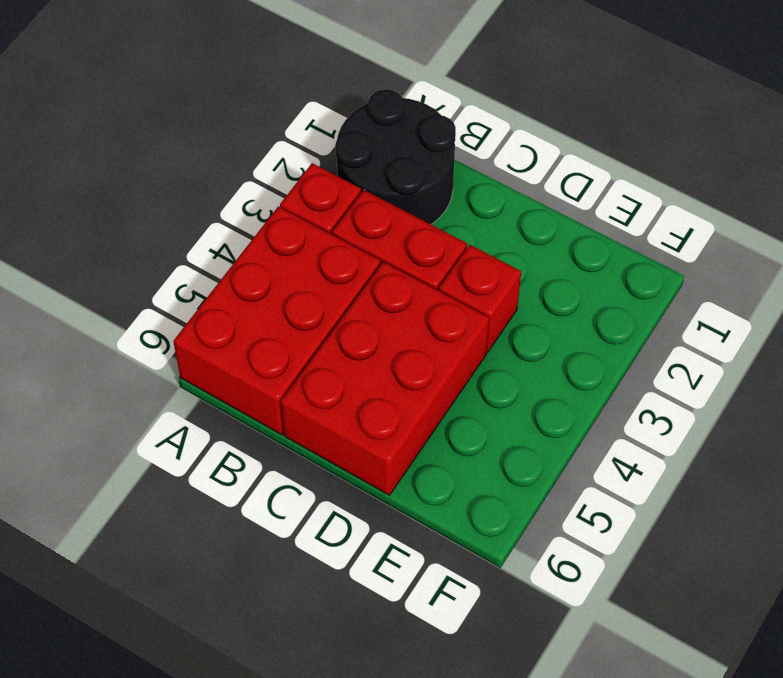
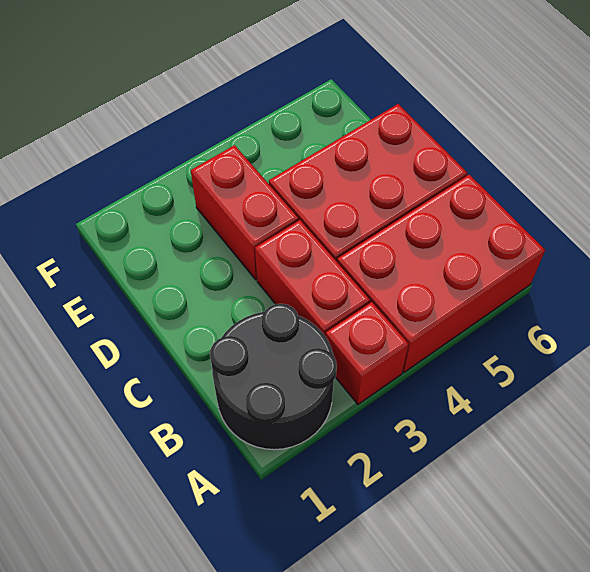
red brick D3 level 1 -> red brick D3:E3 level 1

